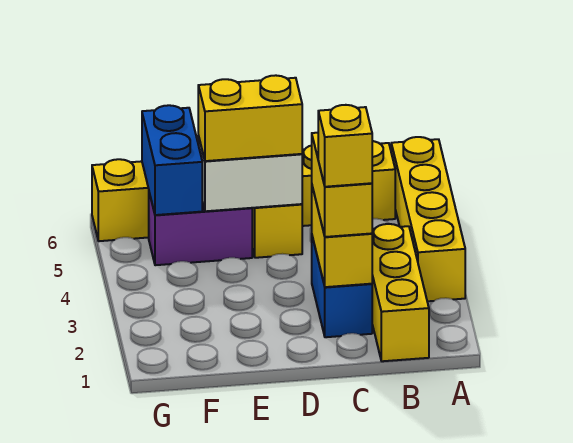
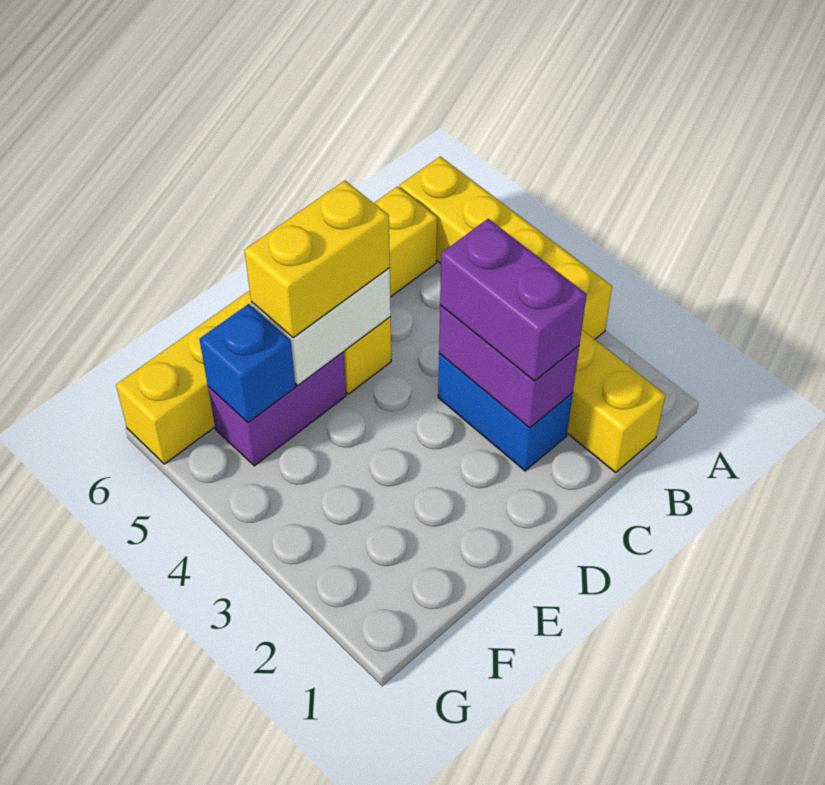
yellow brick C2:C3 level 2 -> purple brick C2:C3 level 2
yellow brick C2:C3 level 3 -> purple brick C2:C3 level 3
yellow brick C2 level 4 -> none
blue brick F5:F6 level 2 -> blue brick F5 level 2

